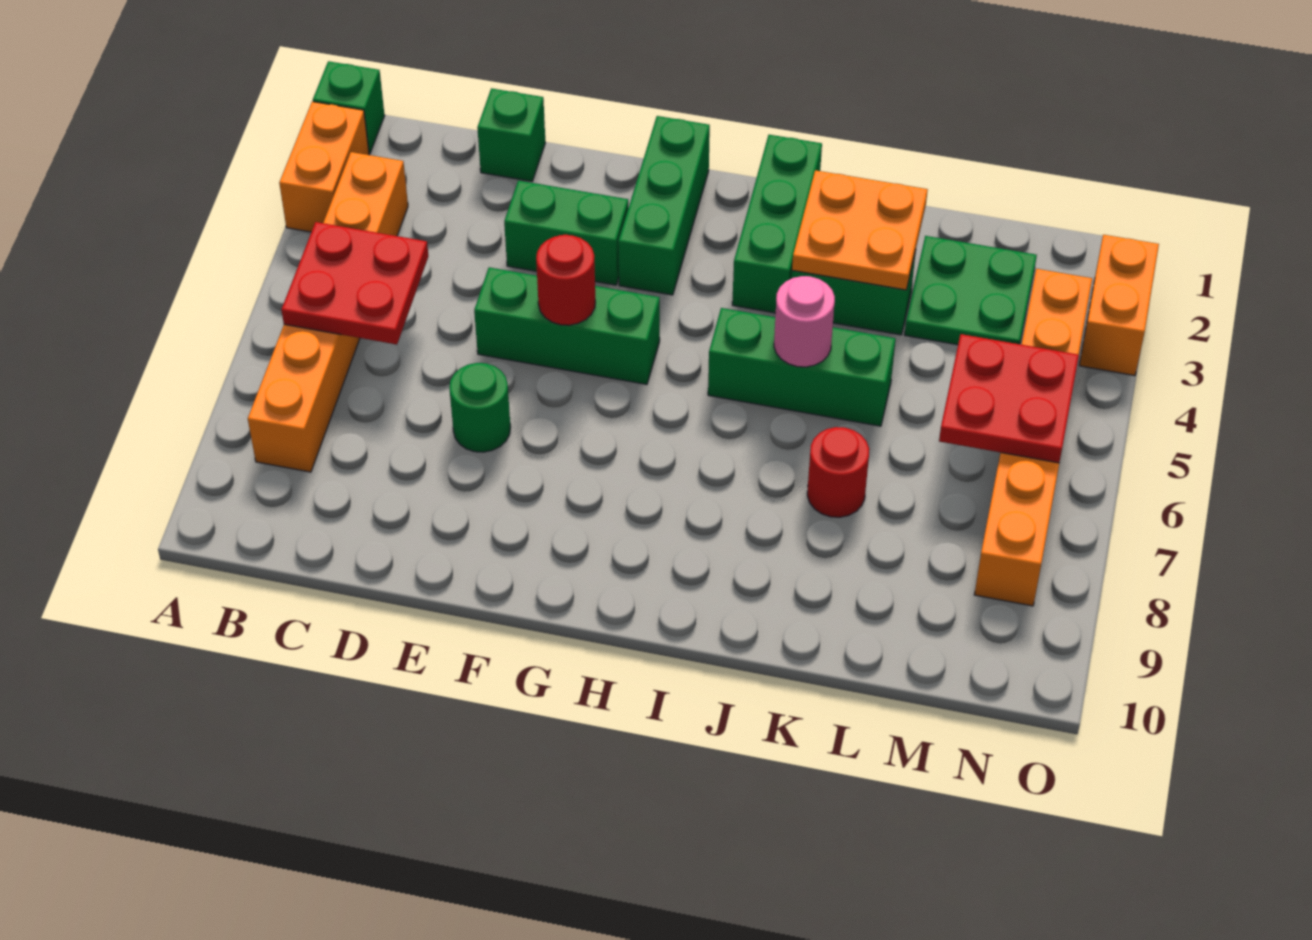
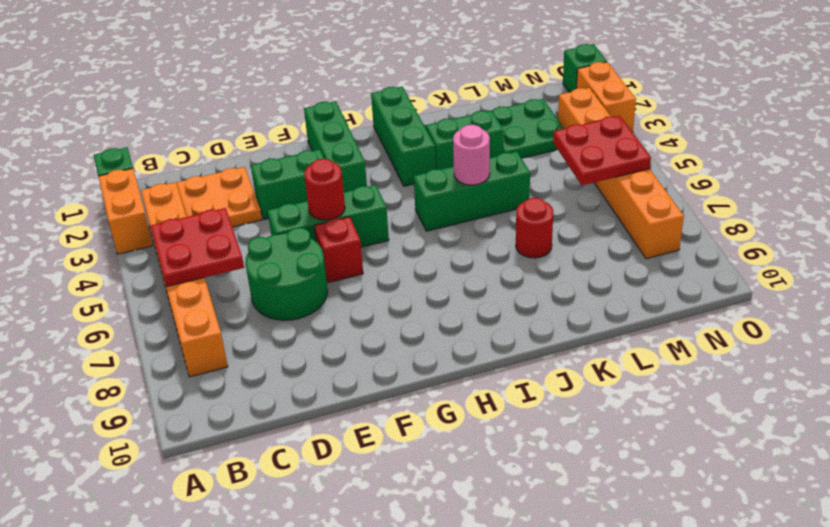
green brick D1 level 1 -> green brick O1 level 1
green round brick E7 level 1 -> green round brick D6:E7 level 1
none -> red brick F6 level 1
orange plate J2:K3 level 2 -> orange plate C2:D3 level 1

